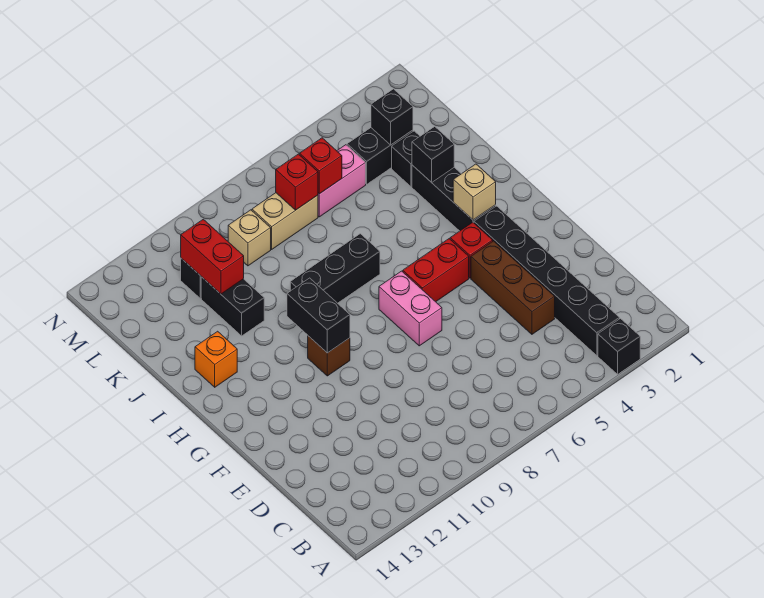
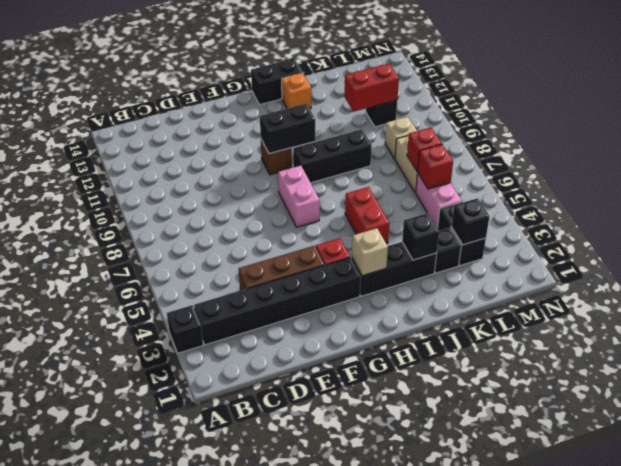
pink brick F7:G7 level 1 -> pink brick G7:G8 level 1
red brick G5:G6 level 1 -> red brick I5:I6 level 1
black brick I7:I9 level 1 -> black brick H9:J9 level 1
black brick J11:K11 level 1 -> black brick H14:I14 level 1

